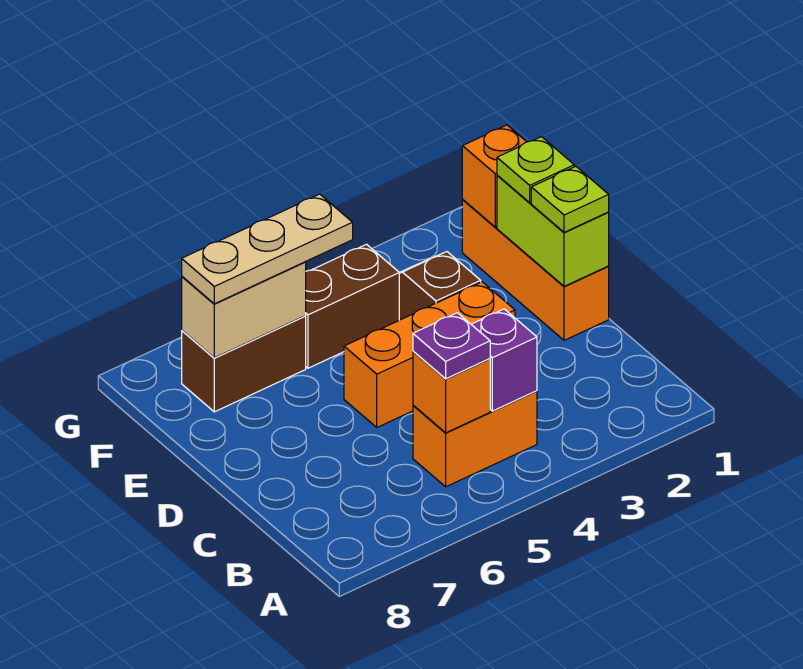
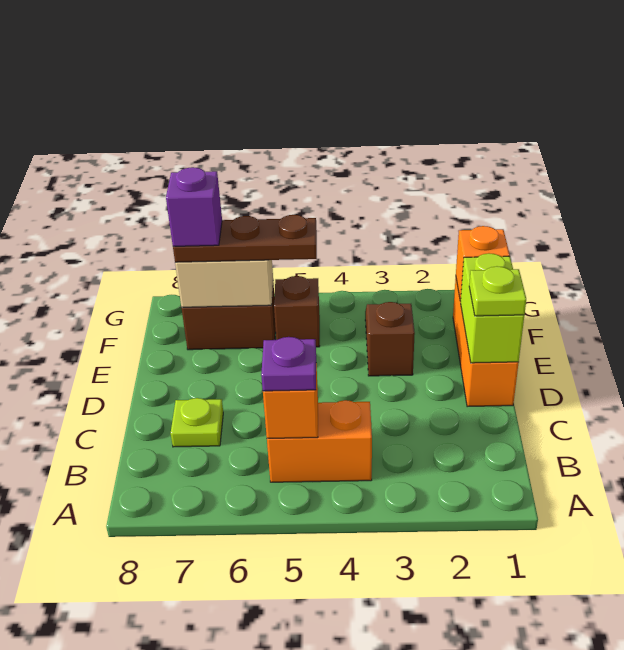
purple brick B4 level 2 -> purple brick F7 level 4
orange brick D3:D5 level 1 -> none
lime plate E1 level 3 -> lime plate C7 level 1
brown brick F4:F5 level 1 -> brown brick F5 level 1
tan plate F5:F7 level 3 -> brown plate F5:F7 level 3

